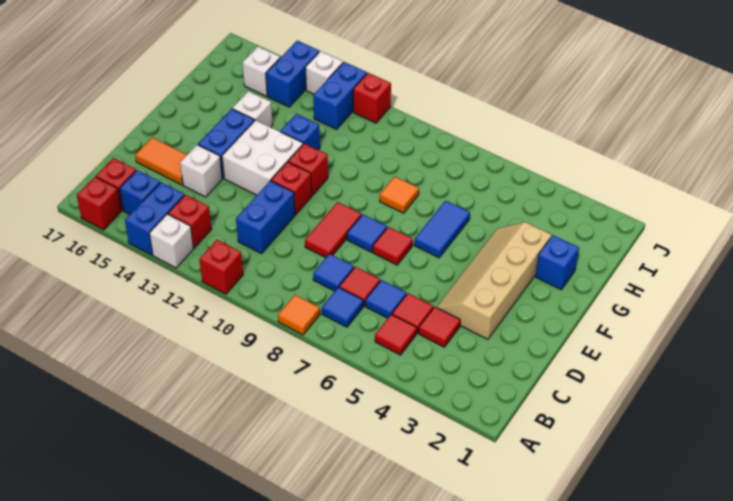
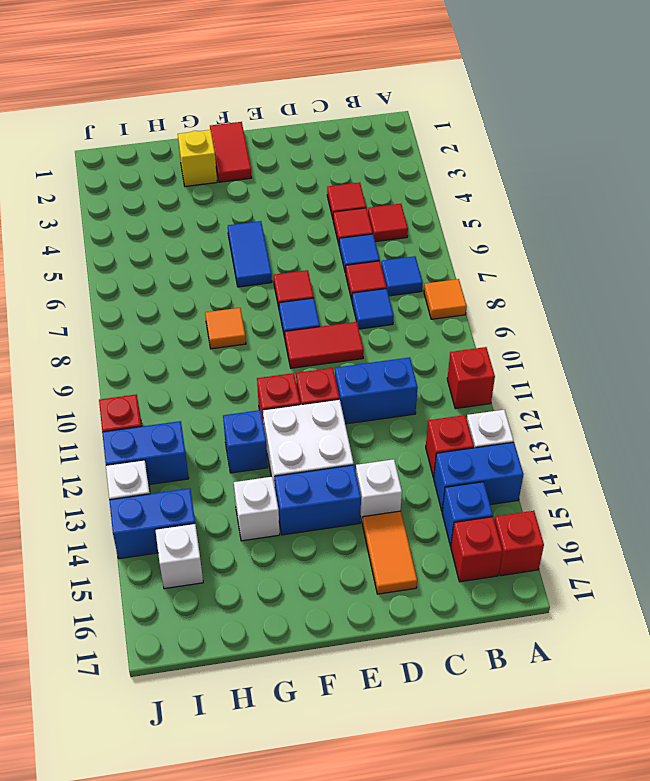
tan slope D3:G4 level 1 top 3 -> none
none -> red tile F1:F2 level 1
blue tile F6:G6 level 1 -> blue tile F5:F6 level 1
blue brick G2 level 1 -> yellow brick G2 level 1

